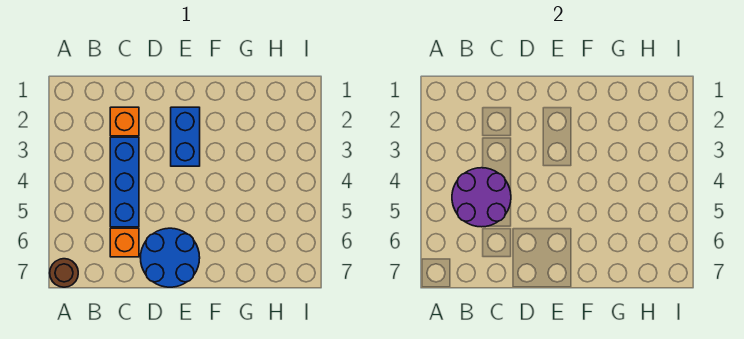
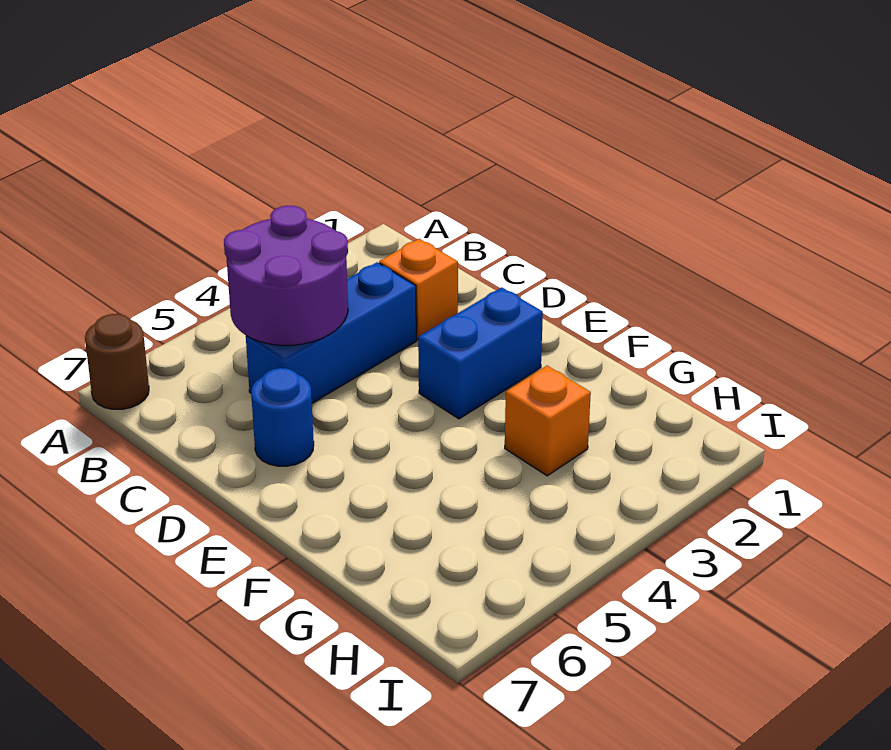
orange brick C6 level 1 -> orange brick G3 level 1
blue round brick D6:E7 level 1 -> blue round brick D6 level 1

